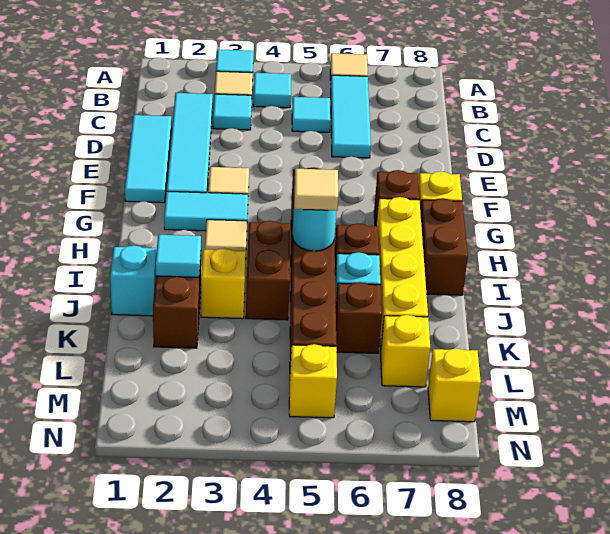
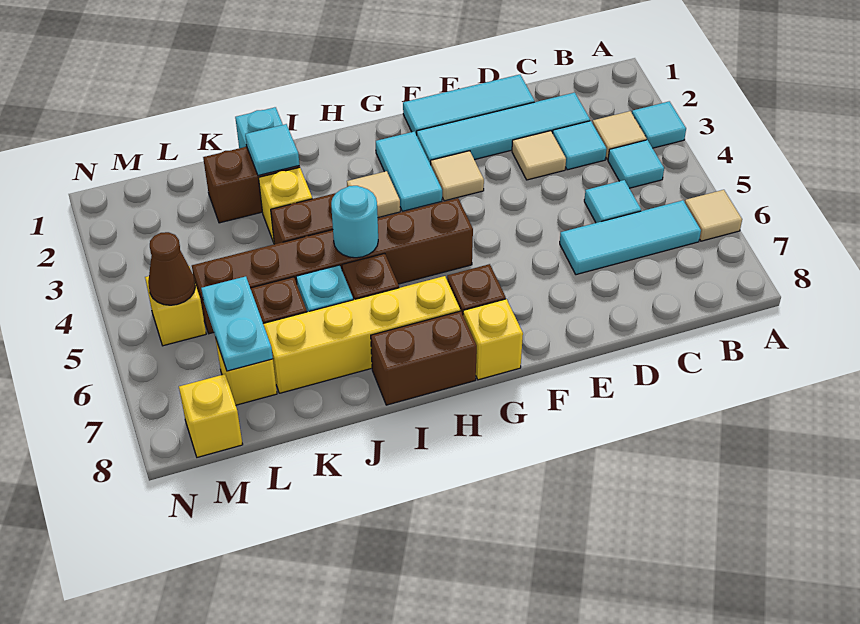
tan tile I5 level 3 -> tan tile D3 level 1
none -> cyan plate L6:L7 level 2
none -> brown cone M5 level 2

